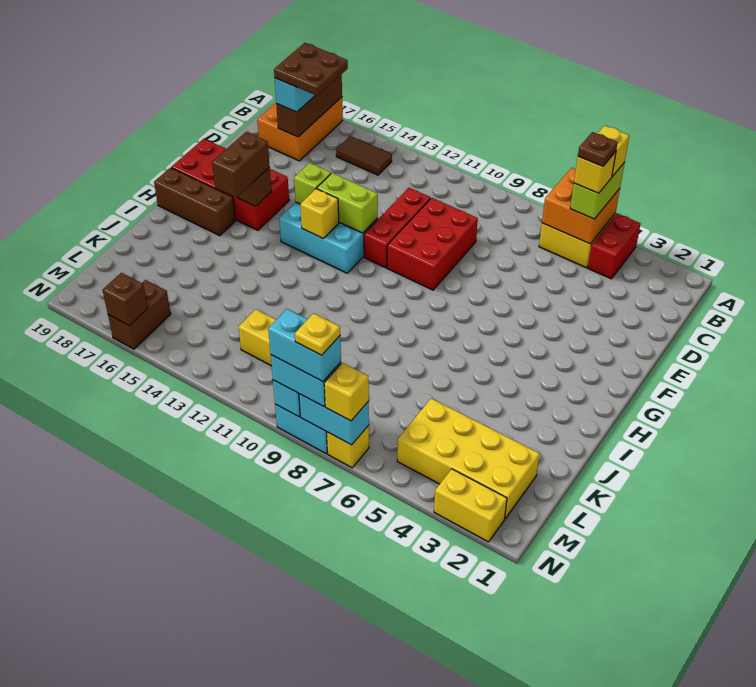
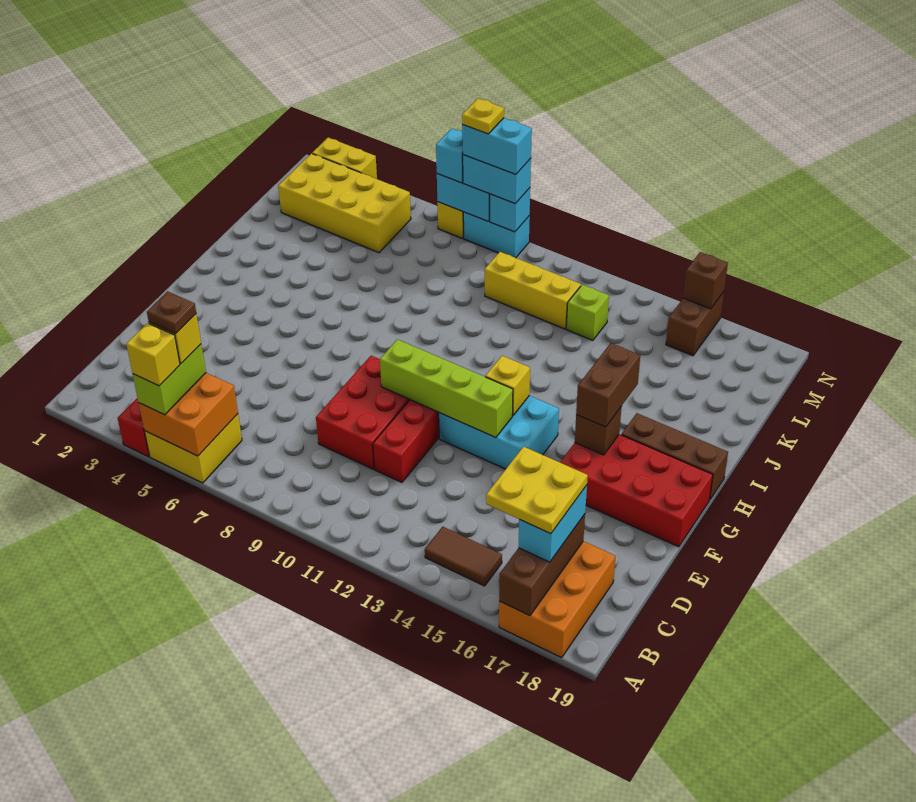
brown plate B16:C17 level 4 -> yellow plate B16:C17 level 4
lime brick F12:F13 level 2 -> lime brick F10:F13 level 2
lime brick F14 level 2 -> lime brick L13 level 1
yellow brick N7 level 3 -> cyan brick N7 level 3

